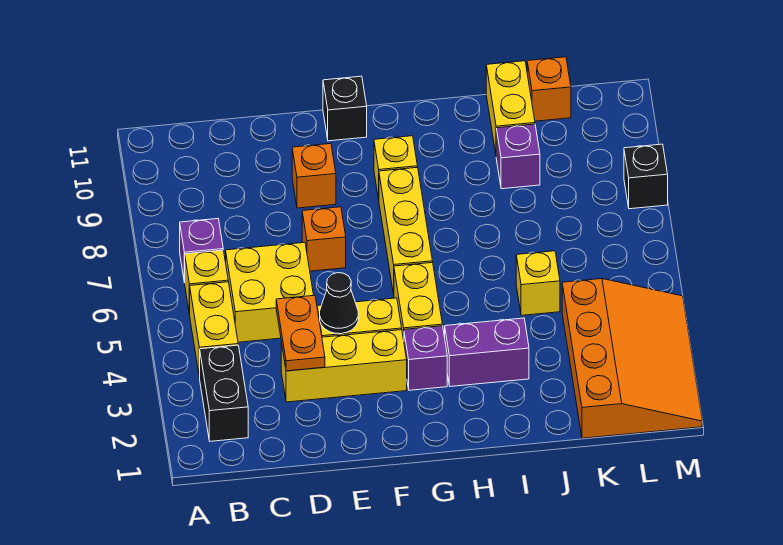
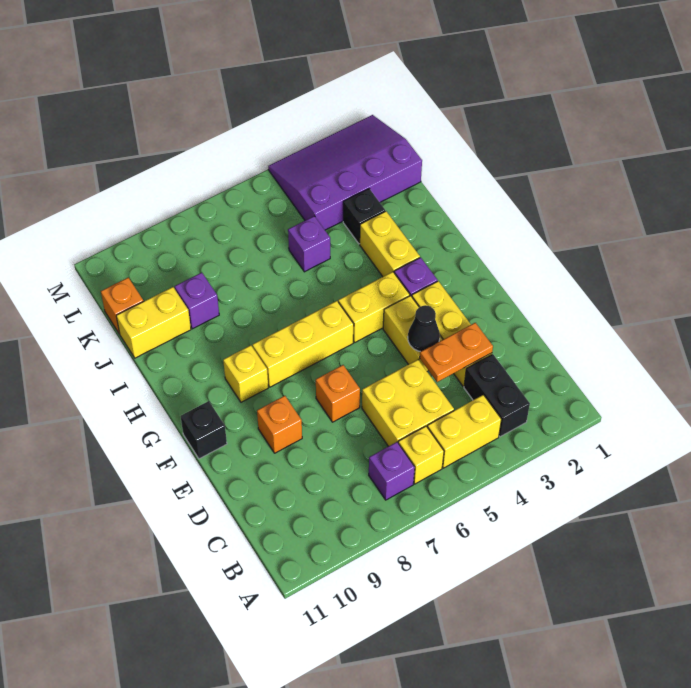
black brick B2:B3 level 1 -> black brick B3:C3 level 1
purple brick H3:I3 level 1 -> yellow brick H3:I3 level 1
yellow brick J5 level 1 -> purple brick J5 level 1
orange slope K1:M4 level 1 top K -> purple slope K1:M4 level 1 top K
black brick M8 level 1 -> black brick J3 level 1

